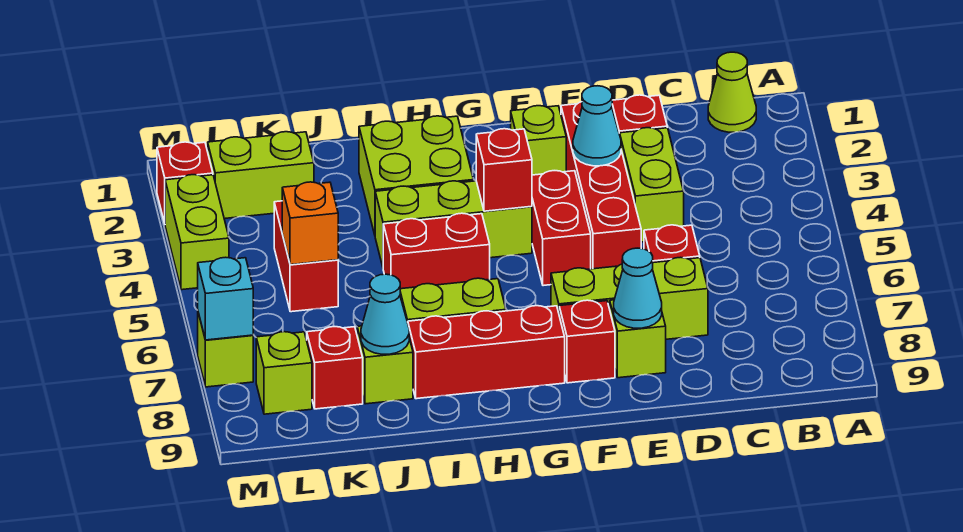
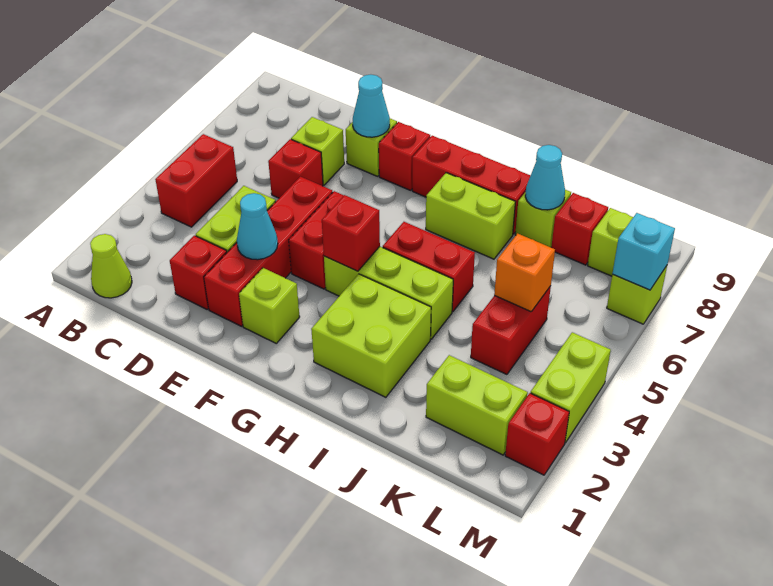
none -> red brick B4:B5 level 1
lime brick D7:F7 level 1 -> lime brick D7 level 1

